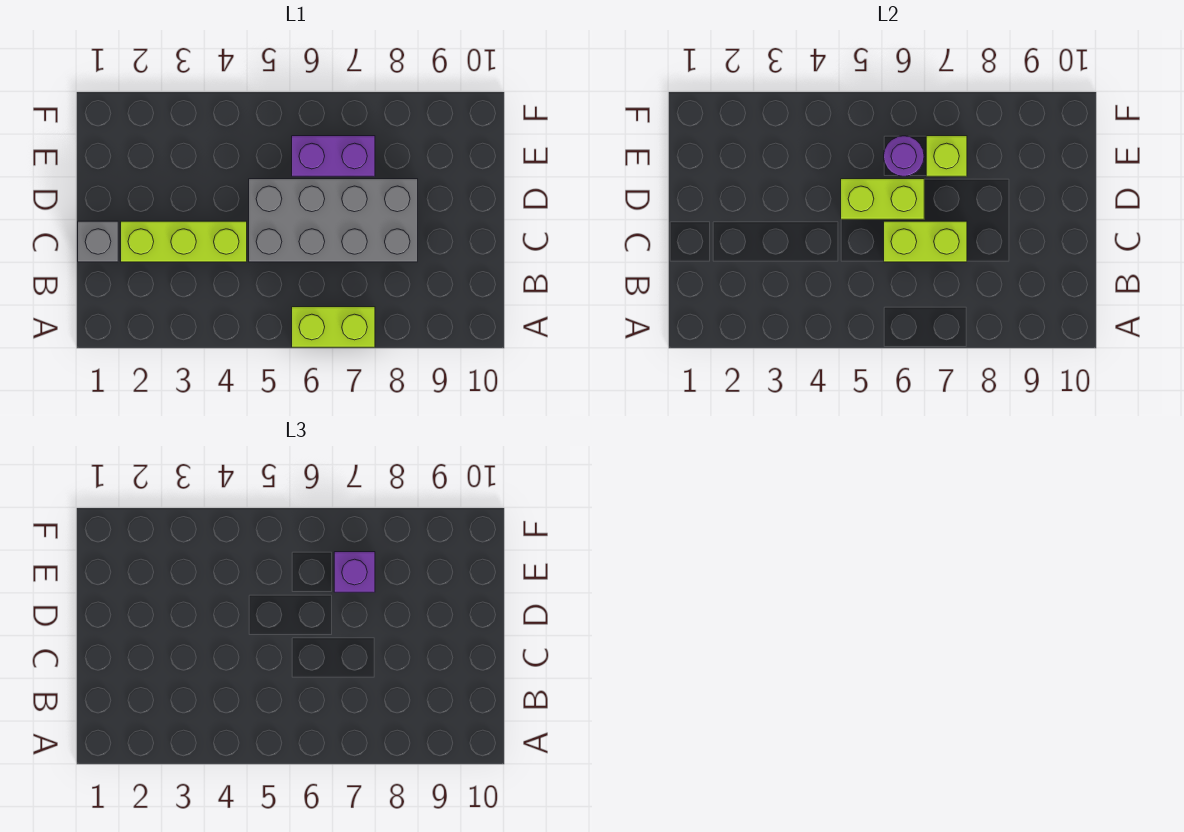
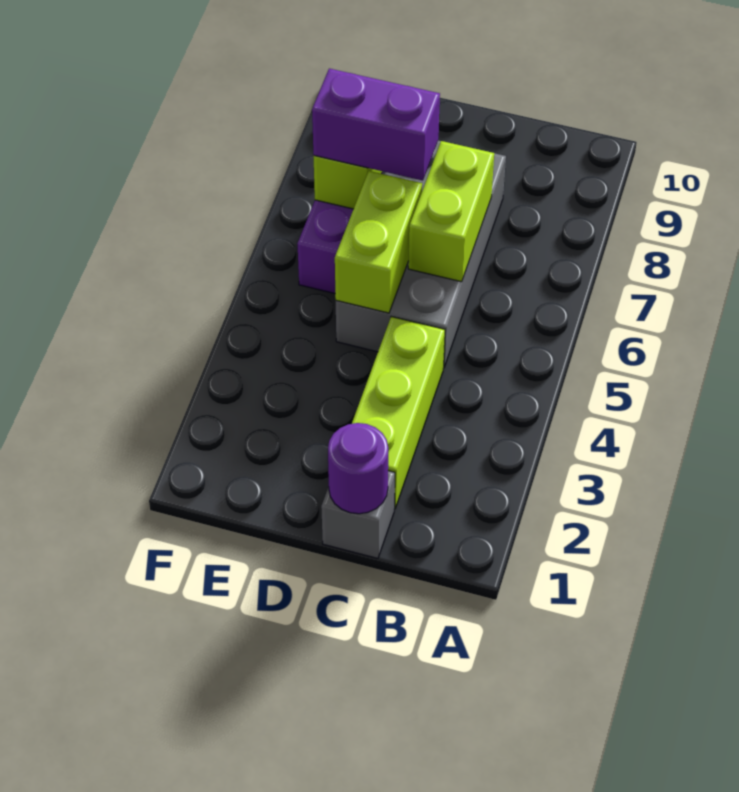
lime brick A6:A7 level 1 -> none
purple round brick E6 level 2 -> purple round brick C1 level 2
purple brick E7 level 3 -> purple brick D7:E7 level 3

